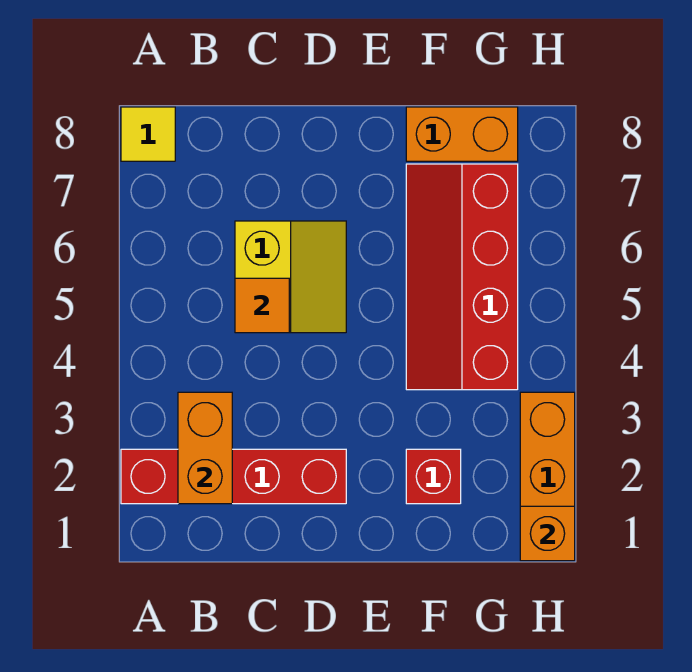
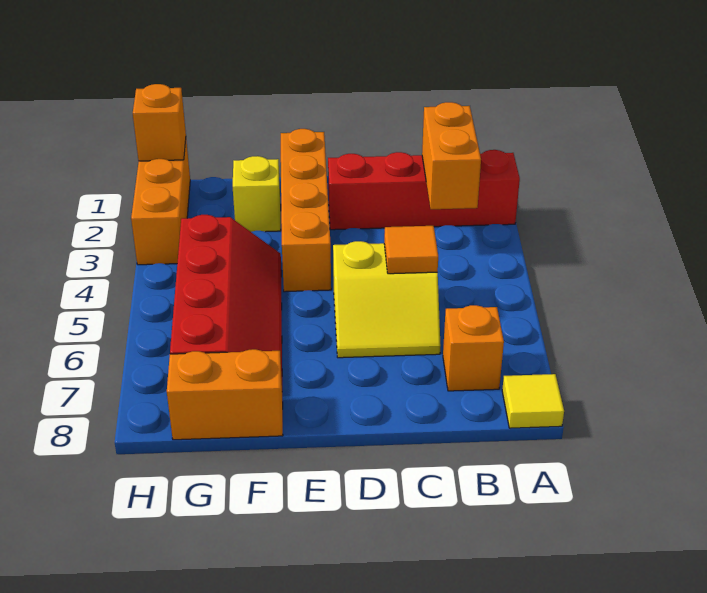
none -> orange brick B7 level 1
yellow slope C5:D6 level 1 top C -> yellow slope C5:D6 level 1 top 5
none -> orange brick E1:E4 level 1
red brick F2 level 1 -> yellow brick F2 level 1

